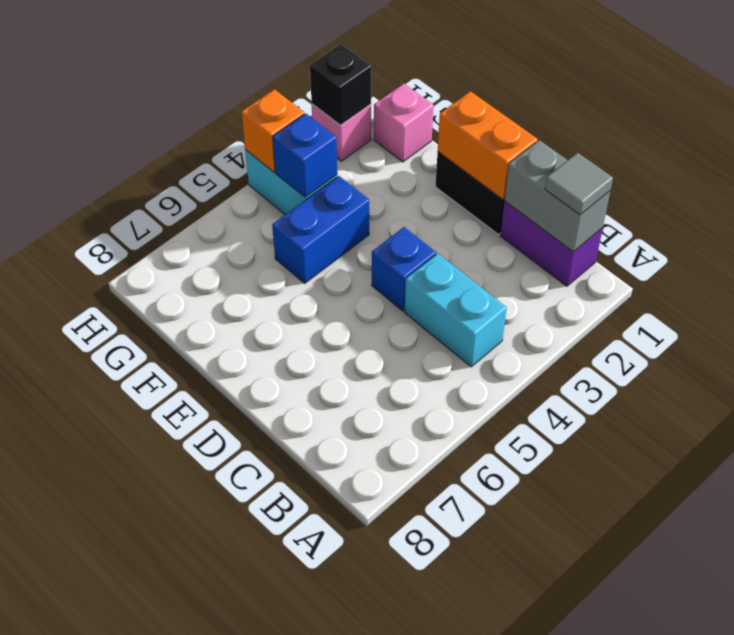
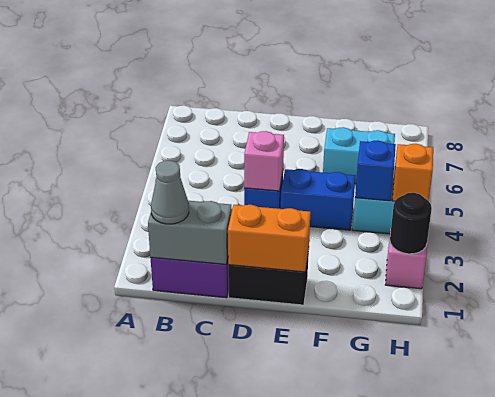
grey tile B1 level 3 -> grey cone B1 level 3
cyan brick B4:C4 level 1 -> cyan brick F6:G6 level 1
blue brick F4:F5 level 1 -> blue brick E4:F4 level 1
pink brick G1 level 1 -> pink brick D4 level 2
black brick H2 level 2 -> black round brick H2 level 2

